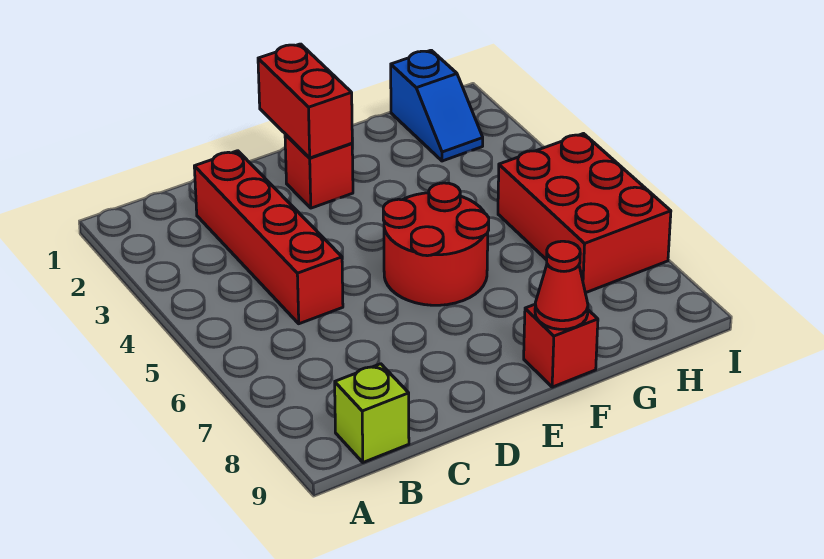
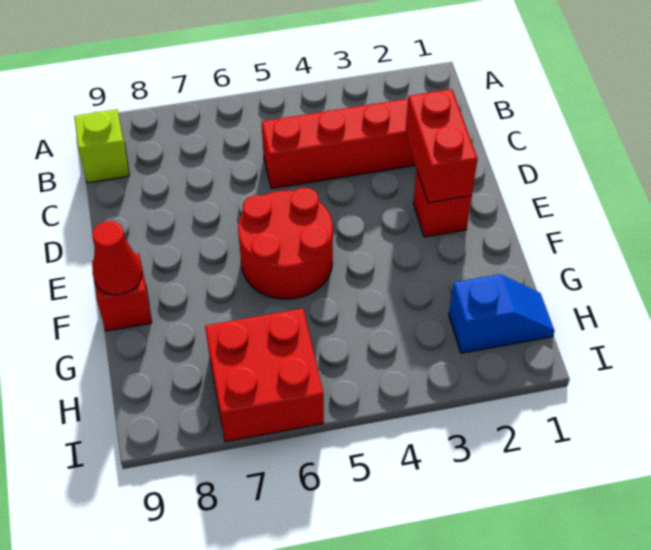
red brick E1:E2 level 2 -> red brick D2:E2 level 2
blue slope H1:H2 level 1 top 1 -> blue slope H1:H2 level 1 top 2
red brick H5:I7 level 1 -> red brick H6:I7 level 1

